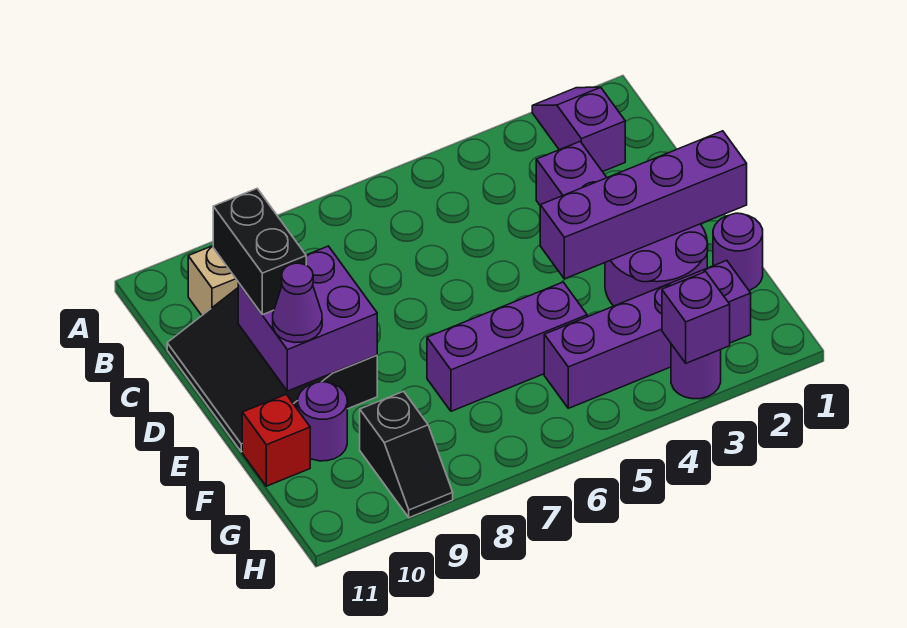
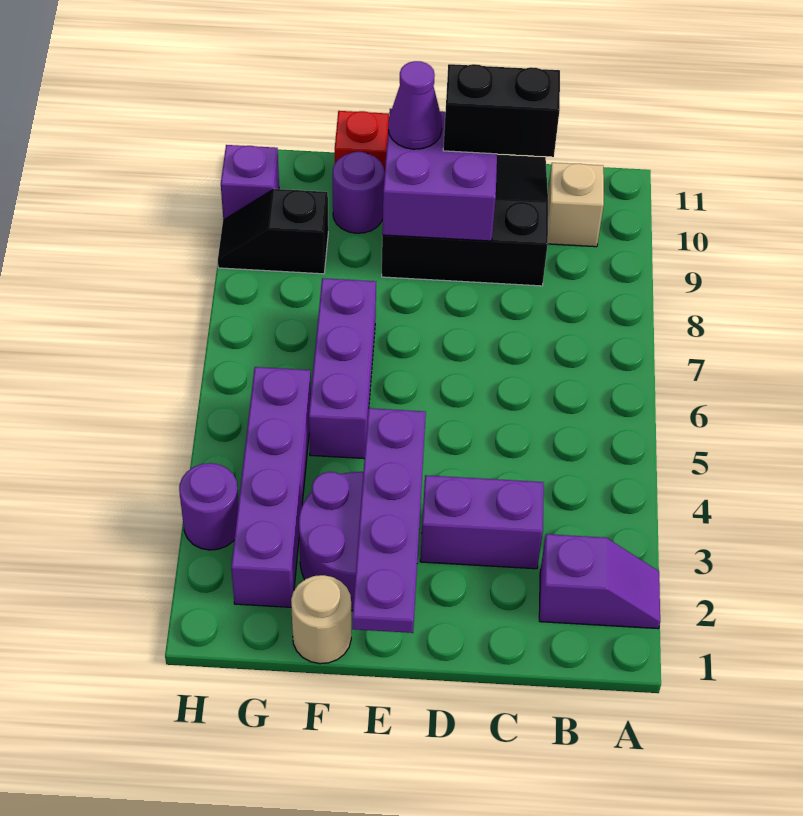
purple brick E1:E4 level 2 -> purple plate E1:E4 level 2
purple round brick F1 level 1 -> tan round brick F1 level 1
purple brick H3 level 2 -> purple brick H10 level 1

